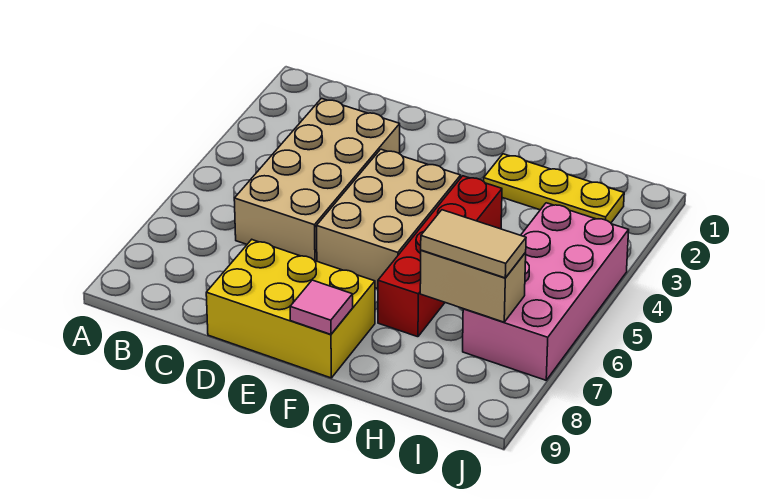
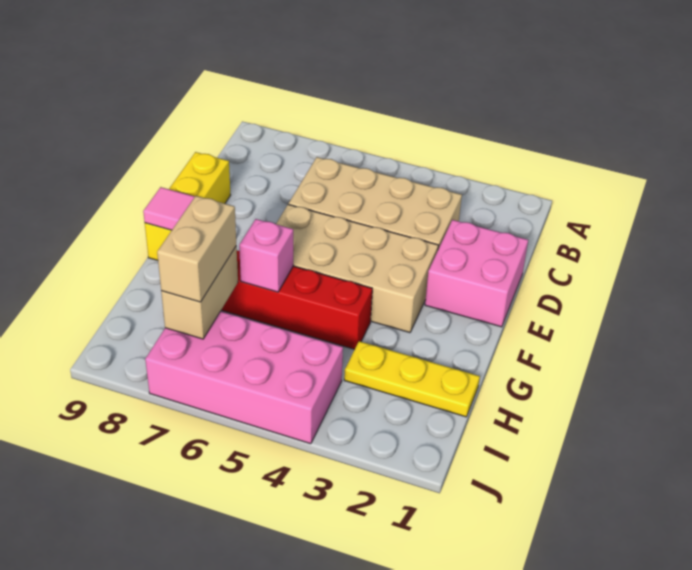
none -> pink brick D1:E2 level 1
yellow brick D8:F9 level 1 -> yellow brick D9:F9 level 1
tan brick E4:F6 level 1 -> tan brick E3:F6 level 1
yellow plate G2:I2 level 1 -> yellow plate H1:H3 level 1
none -> pink brick G6 level 2
tan tile H7:I7 level 3 -> tan brick H7:I7 level 3

